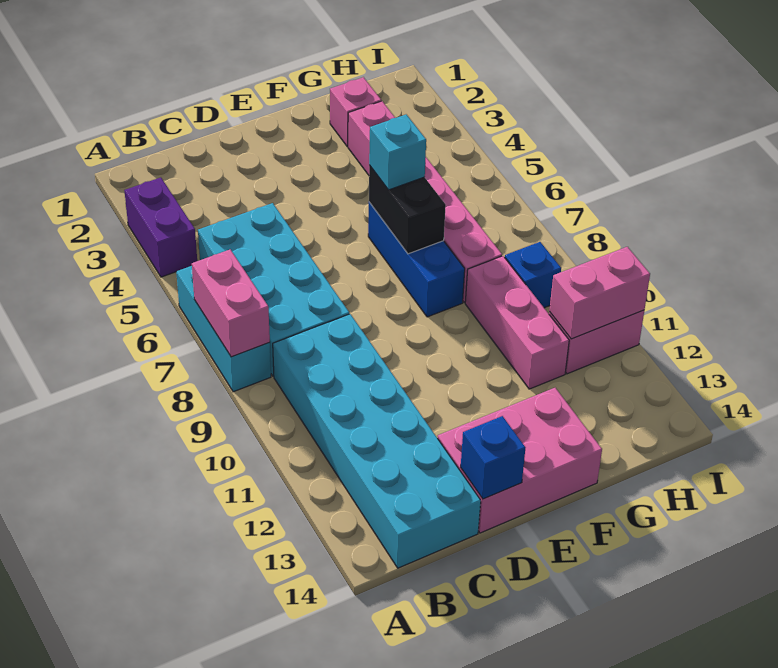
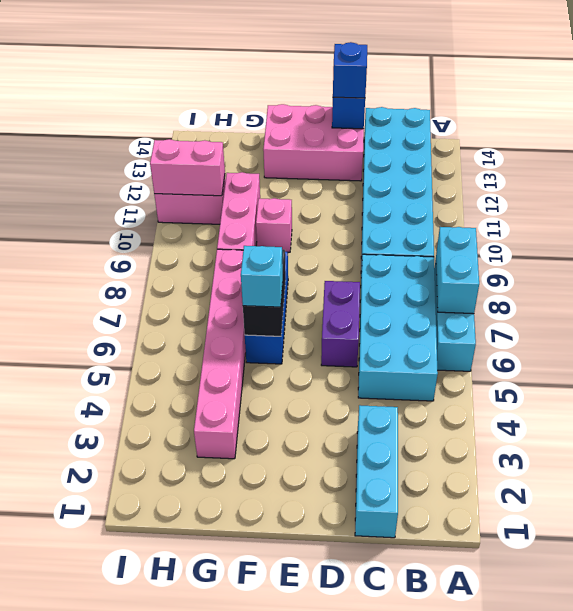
purple brick A3:A4 level 1 -> purple brick D6:D7 level 1
pink brick A7:A8 level 2 -> cyan brick A7:A8 level 2
none -> cyan brick C1:C3 level 1
pink brick G2 level 1 -> pink brick F10 level 1
blue brick H9 level 1 -> blue brick D14 level 3

